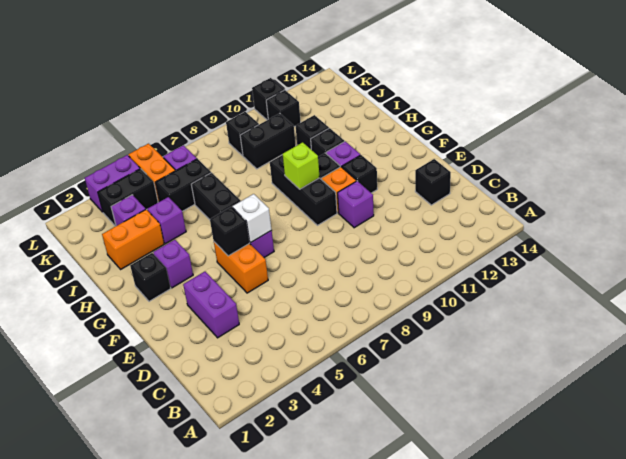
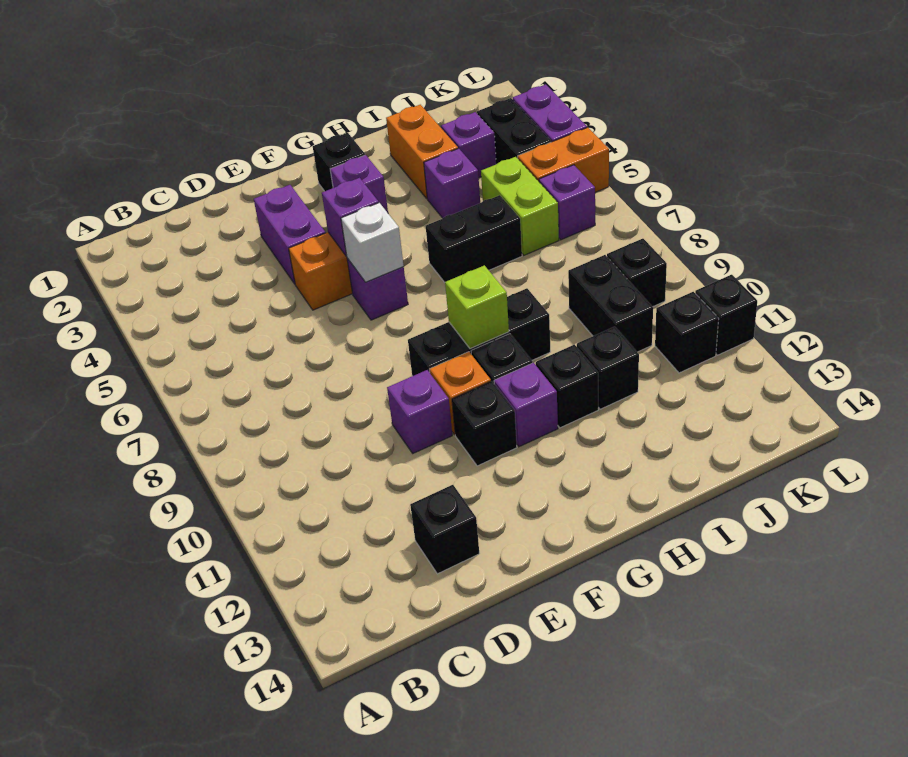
purple brick D3:E3 level 1 -> purple brick E3:E4 level 1
black brick F5 level 2 -> purple brick F5 level 2
black brick J5:J6 level 1 -> lime brick J5:J6 level 1

